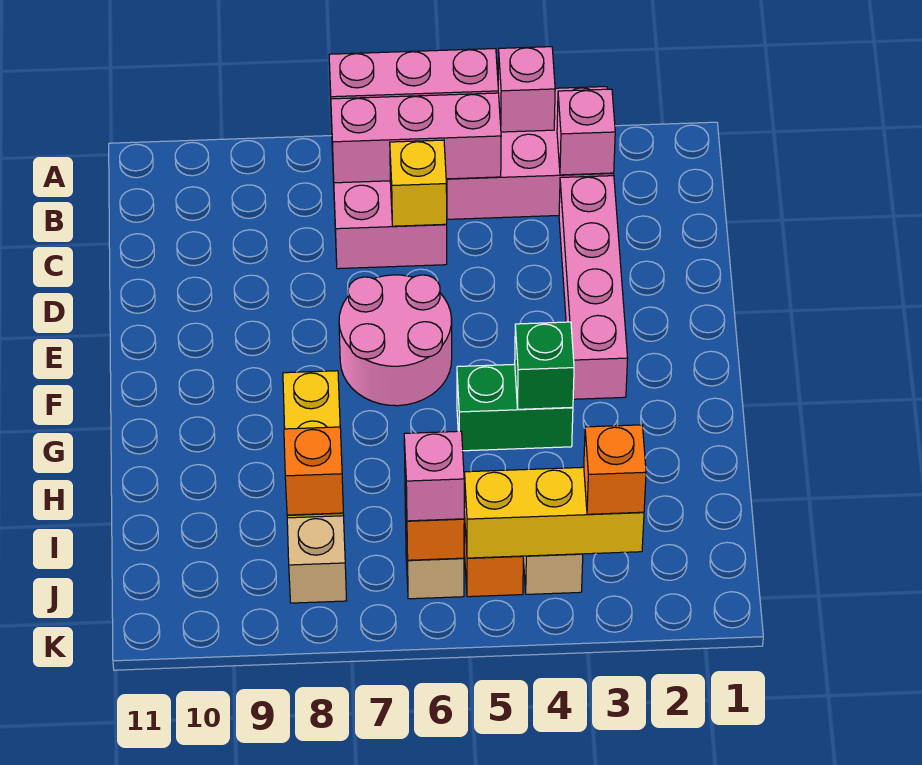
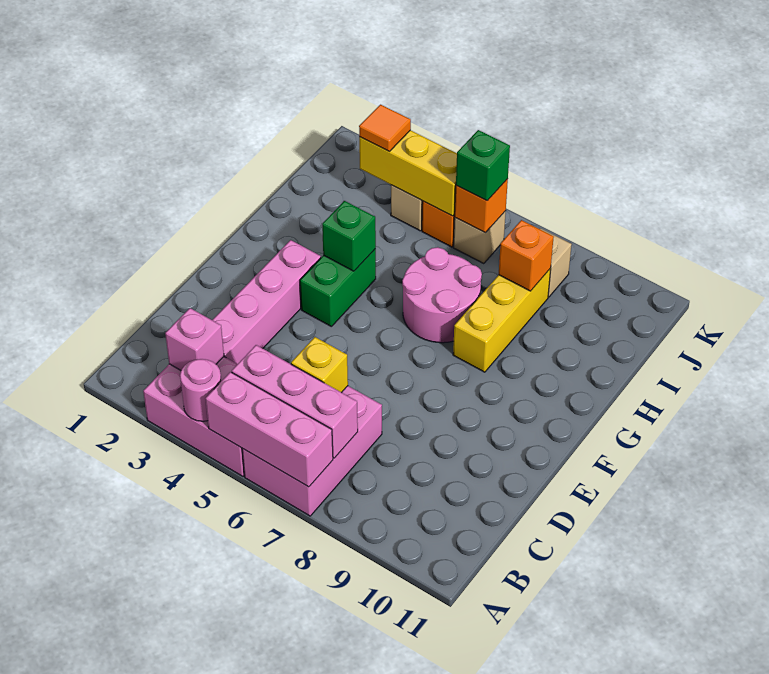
pink brick A4 level 2 -> pink round brick A4 level 2
pink round brick E6:F7 level 1 -> pink round brick G6:H7 level 1
green brick G4:G5 level 1 -> green brick F4:G4 level 1
orange brick J3 level 3 -> orange tile J3 level 3
pink brick J6 level 3 -> green brick J6 level 3

